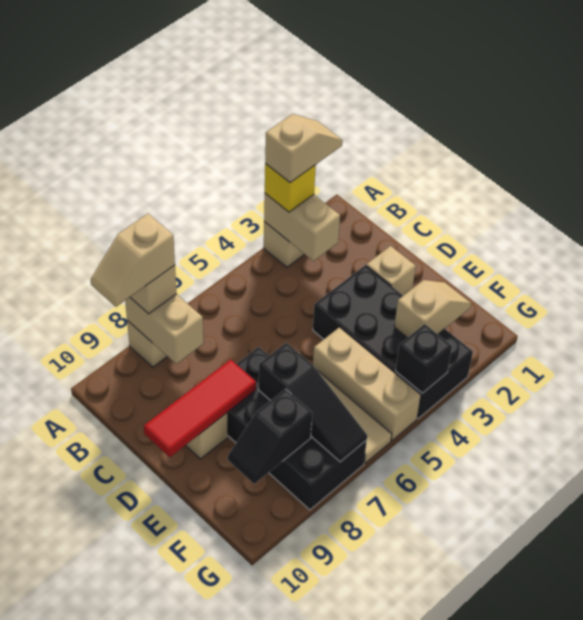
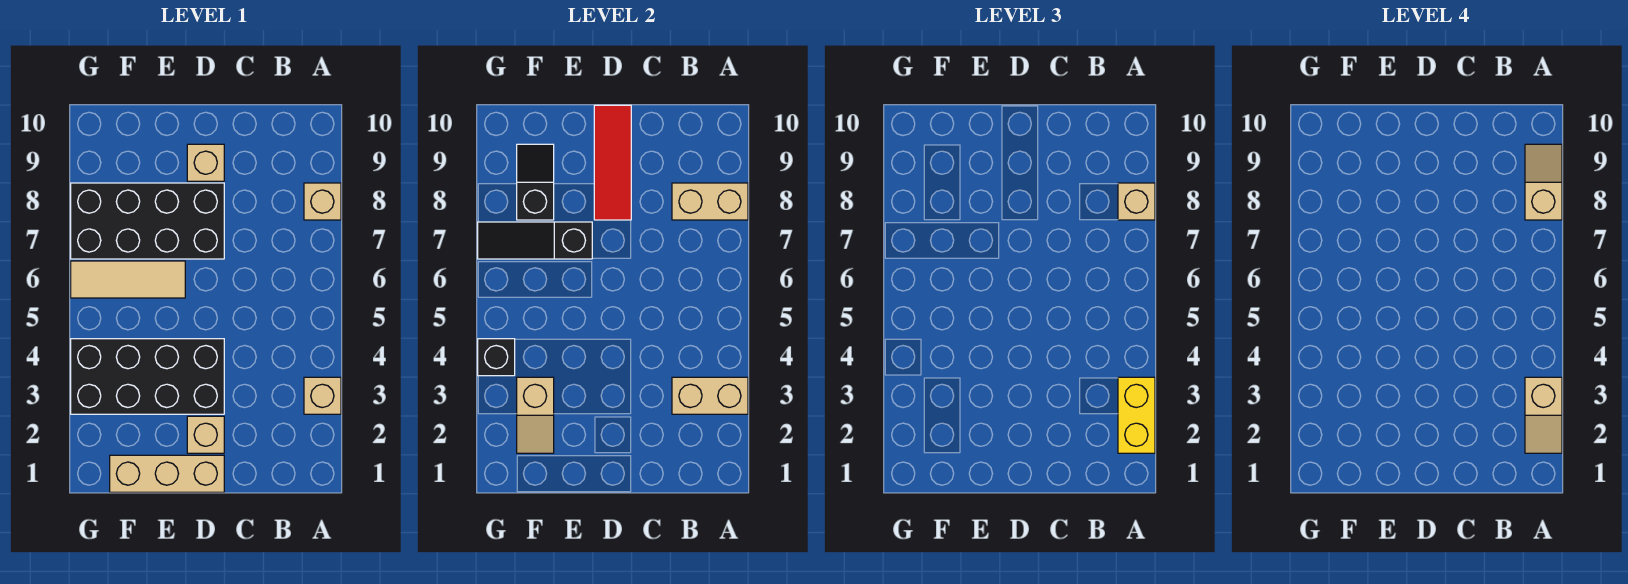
yellow brick A3 level 3 -> yellow brick A2:A3 level 3
tan brick E5:G5 level 1 -> tan brick D1:F1 level 1

